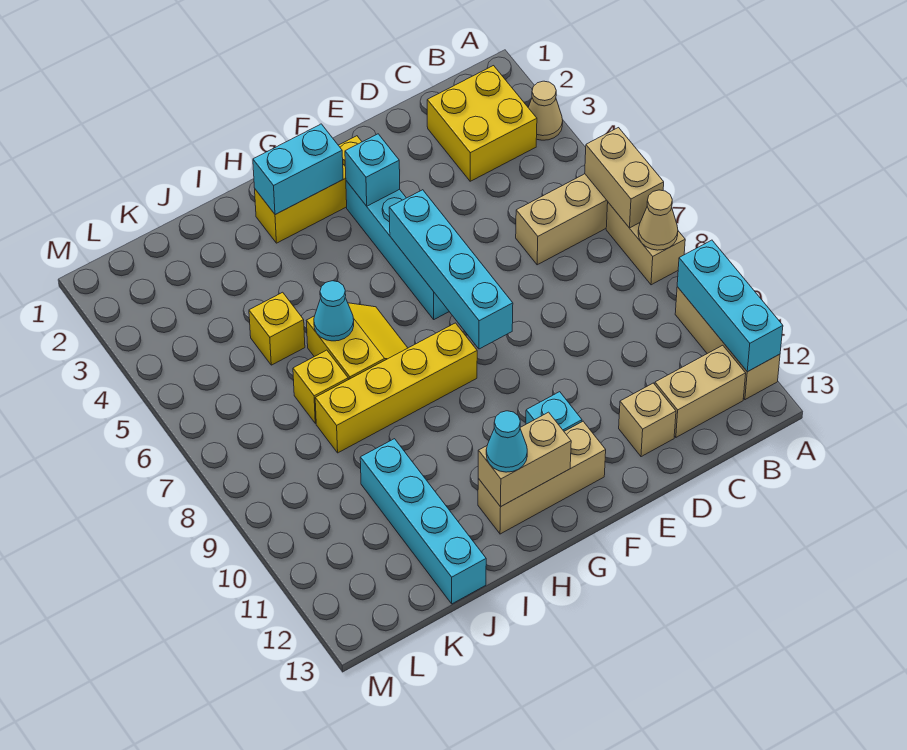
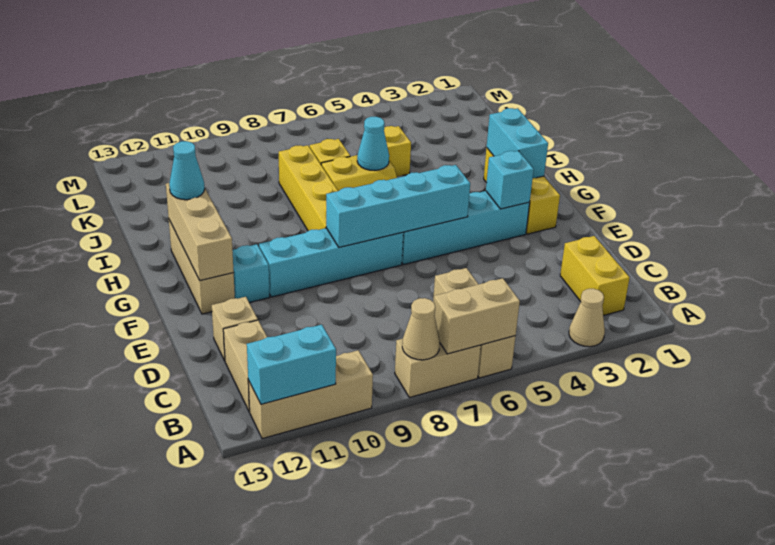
cyan brick A10:A12 level 2 -> cyan brick A11:A12 level 2
yellow brick B2:C3 level 1 -> yellow brick B2:C2 level 1
tan brick G12:H12 level 2 -> tan brick F12:H12 level 2
cyan brick J10:J13 level 1 -> cyan brick F7:F10 level 1

